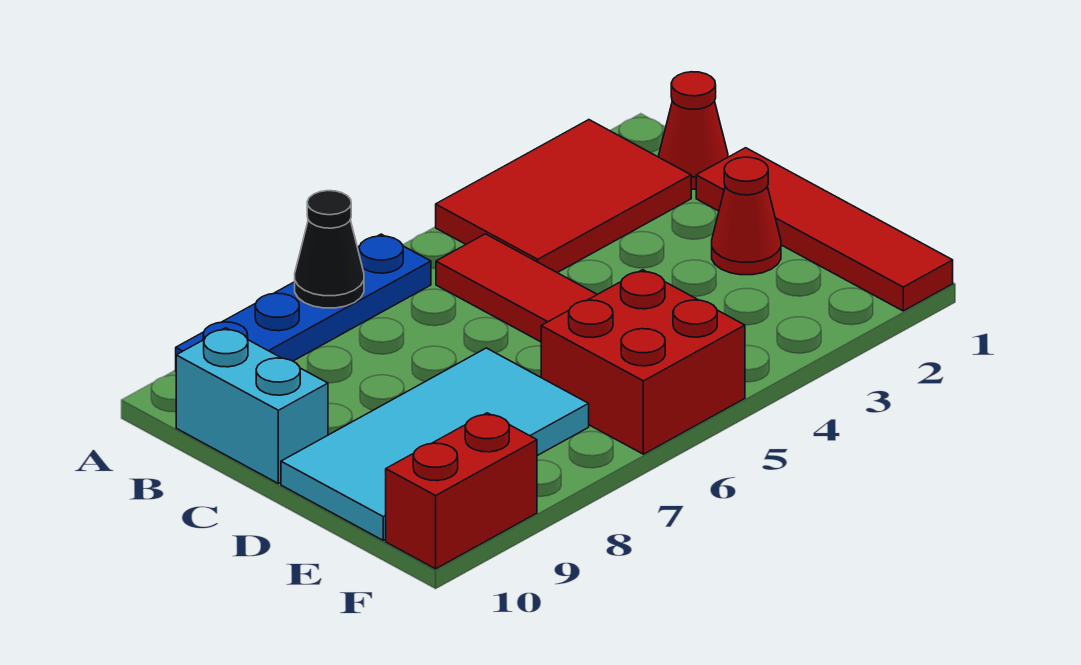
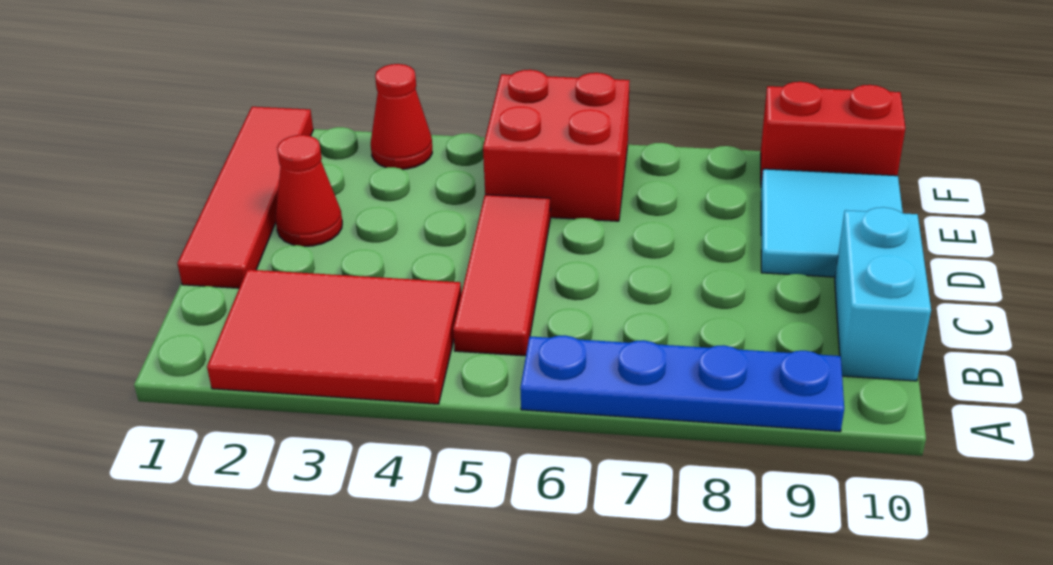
black cone A7 level 2 -> none
red cone B1 level 1 -> red cone F3 level 1
cyan tile D7:E10 level 1 -> cyan tile D9:E10 level 1

